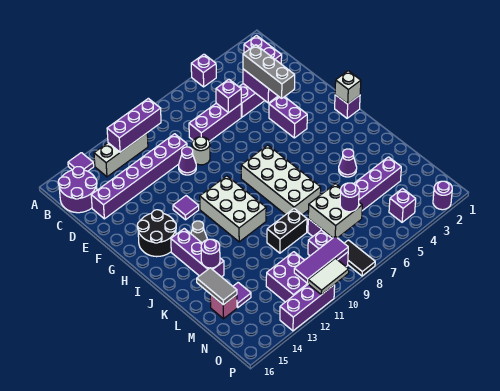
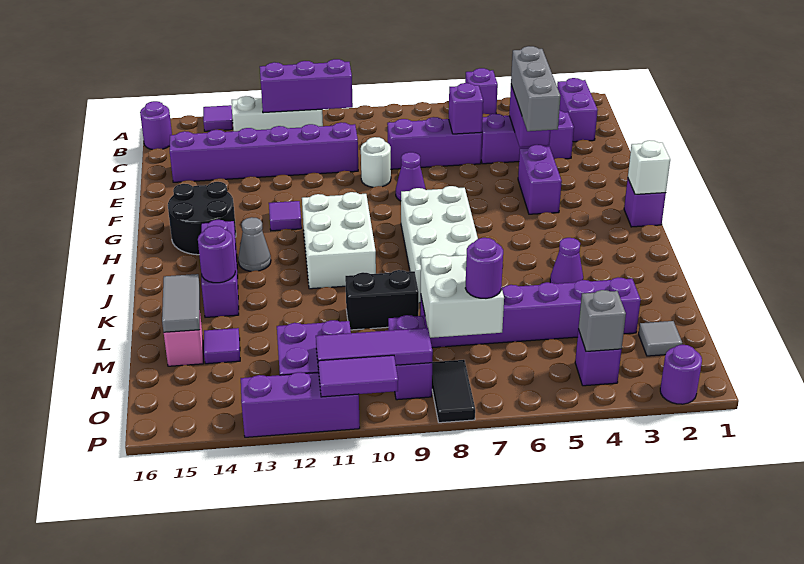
purple round brick B15:C16 level 1 -> purple round brick B16 level 1
purple cone E10 level 1 -> purple cone F8 level 1
none -> grey tile N2 level 1
none -> grey brick O4 level 2
white tile P10:P11 level 2 -> purple tile P10:P11 level 2

